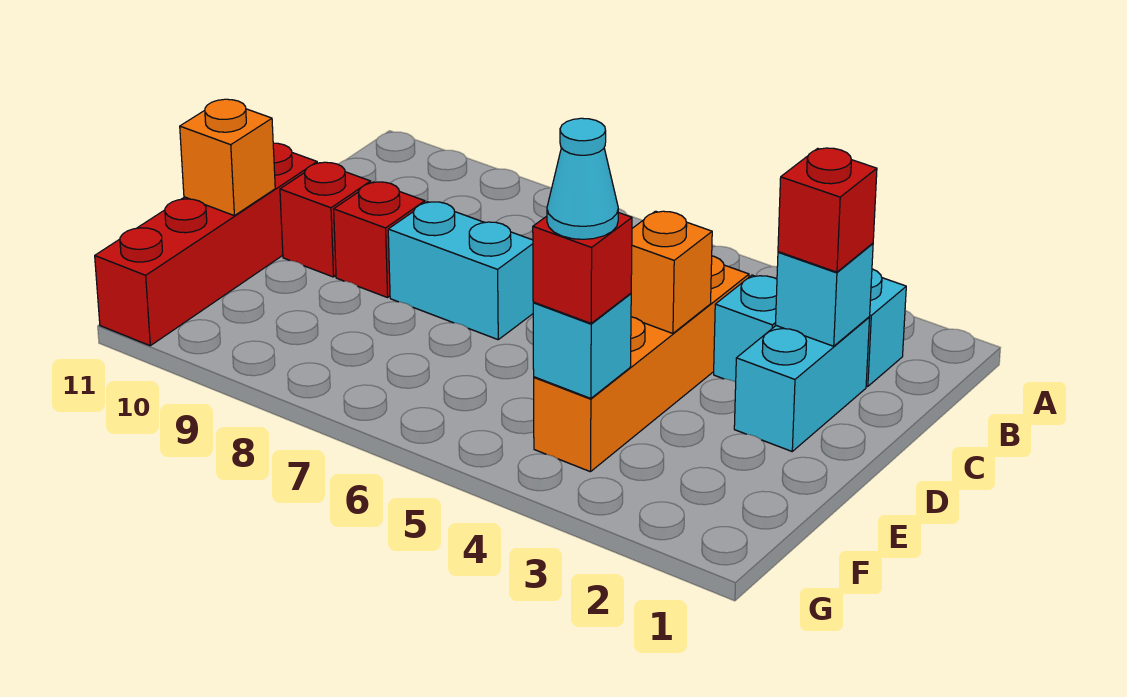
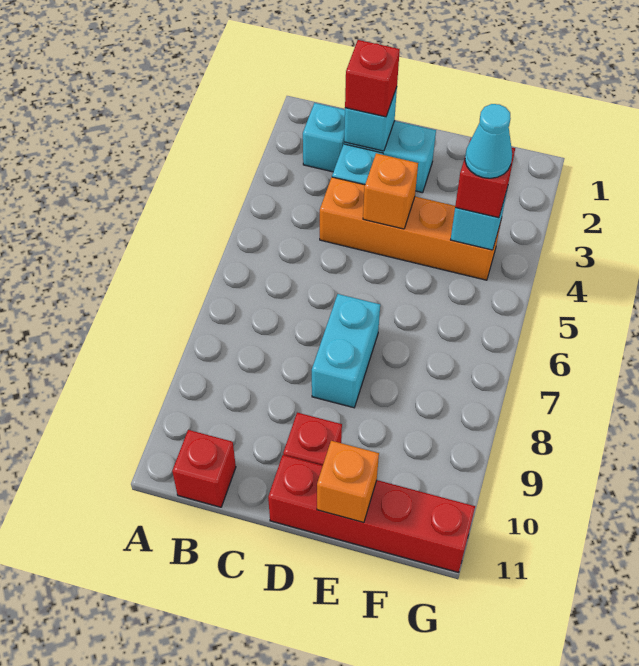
red brick D9 level 1 -> red brick B11 level 1

